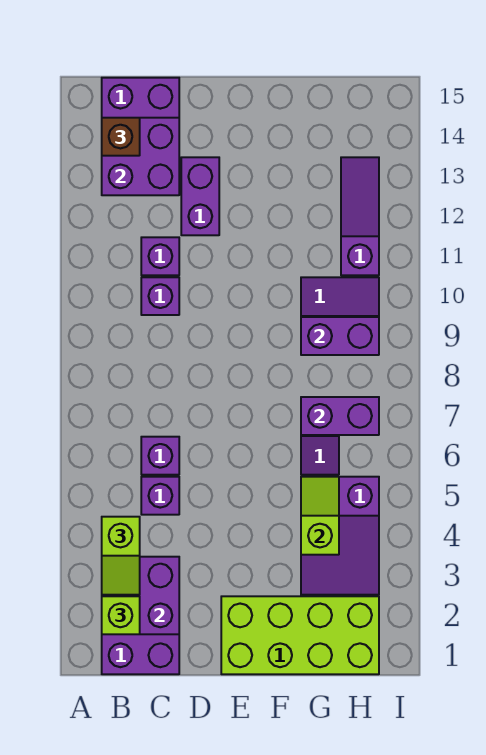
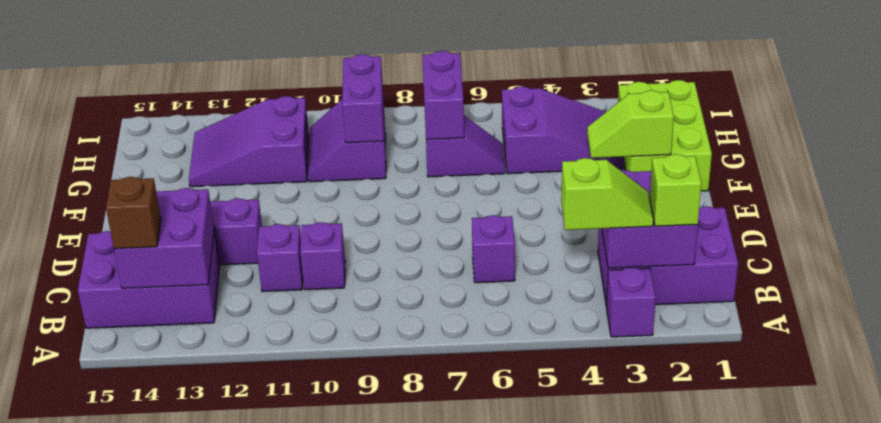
purple brick C5 level 1 -> purple brick A3 level 1
lime brick E1:H2 level 1 -> lime brick F1:H2 level 1
lime slope G4:G5 level 2 top 4 -> lime slope F2:F3 level 2 top 2
purple slope H11:H13 level 1 top 11 -> purple slope G11:H13 level 1 top 11

